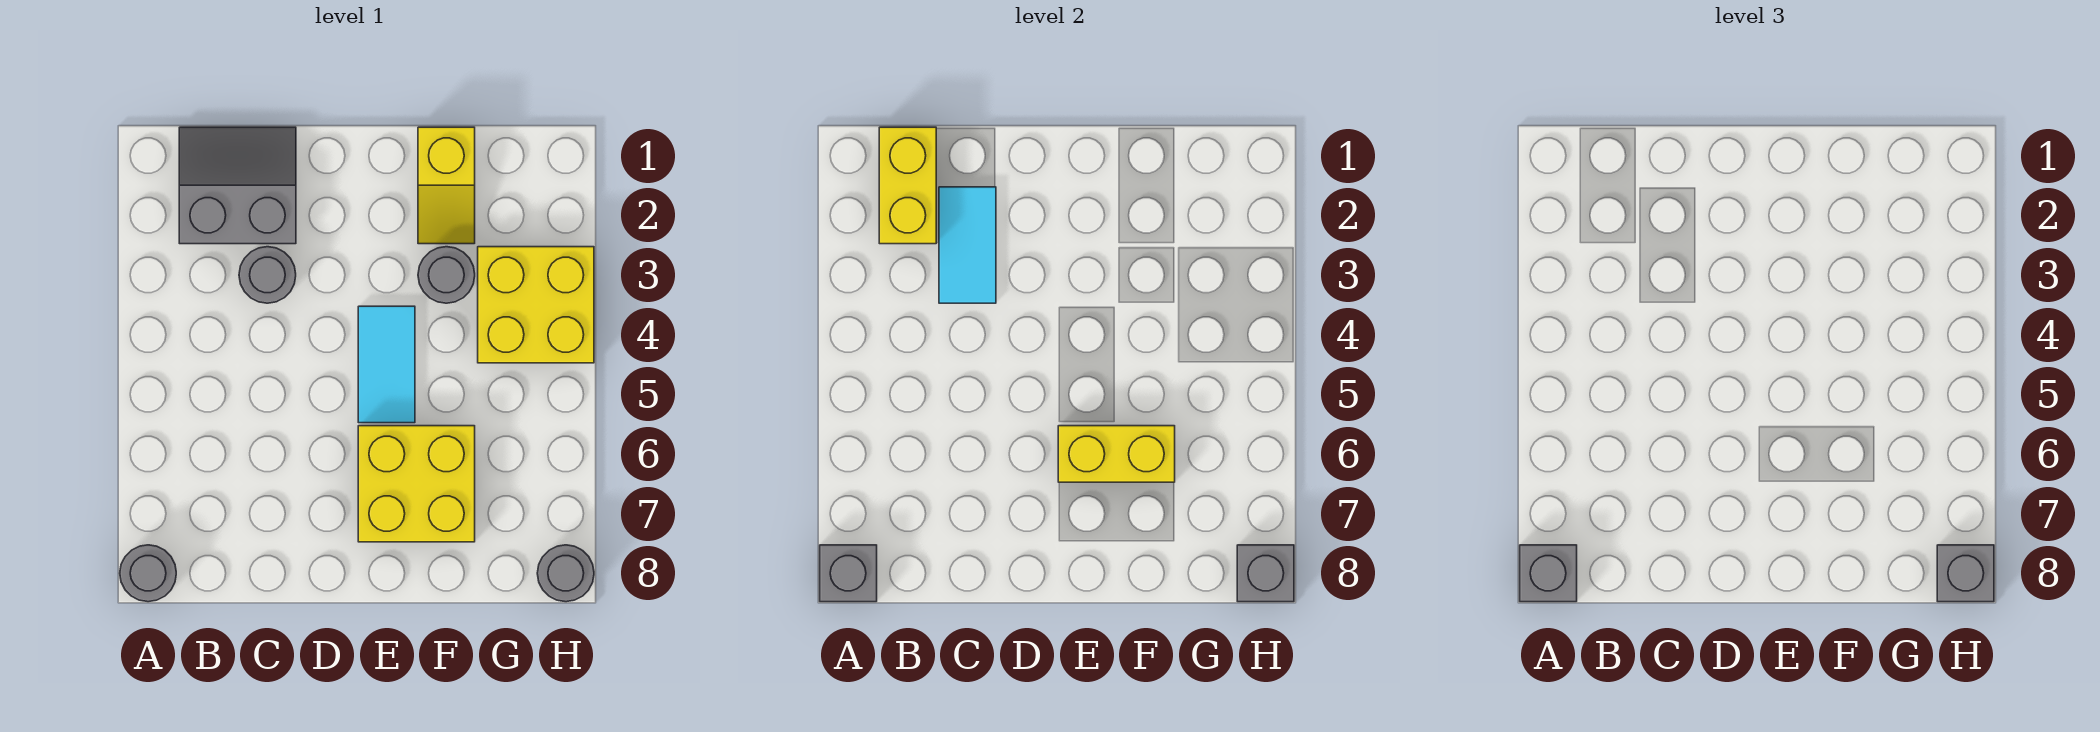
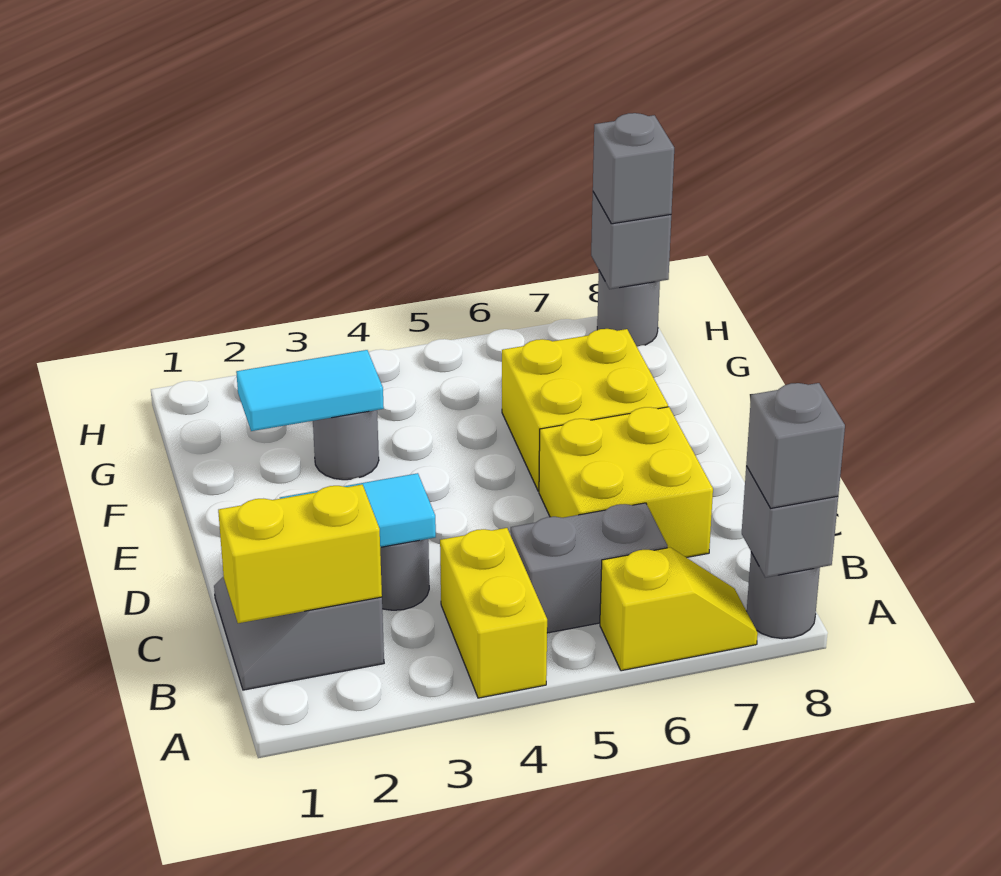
none -> grey brick B5:B6 level 1
cyan tile E4:E5 level 1 -> cyan tile F2:F3 level 2
yellow brick E6:F6 level 2 -> yellow brick A4:B4 level 1
yellow slope F1:F2 level 1 top 1 -> yellow slope A6:A7 level 1 top 6
yellow brick G3:H4 level 1 -> yellow brick C6:D7 level 1

